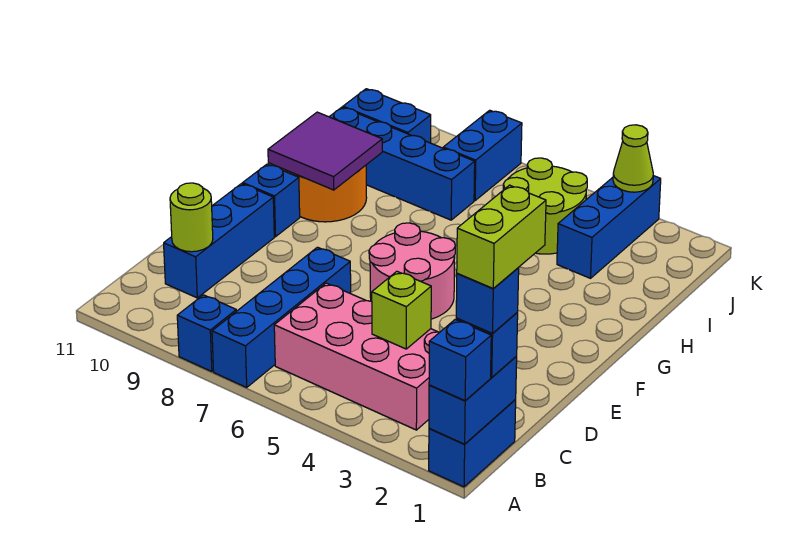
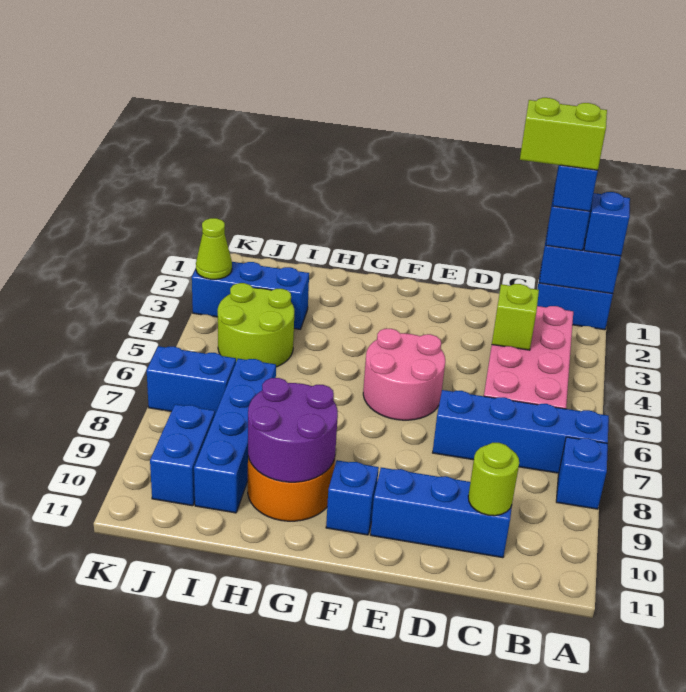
purple tile G9:H10 level 2 -> purple round brick G9:H10 level 2

